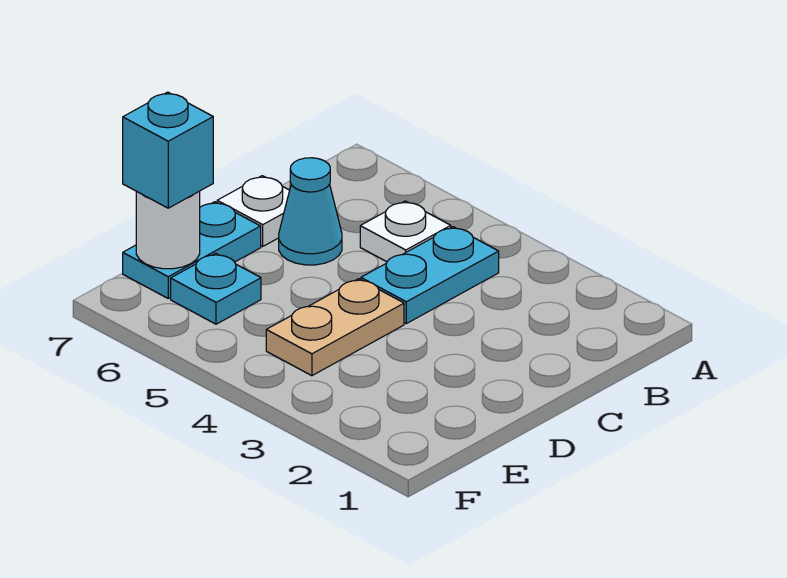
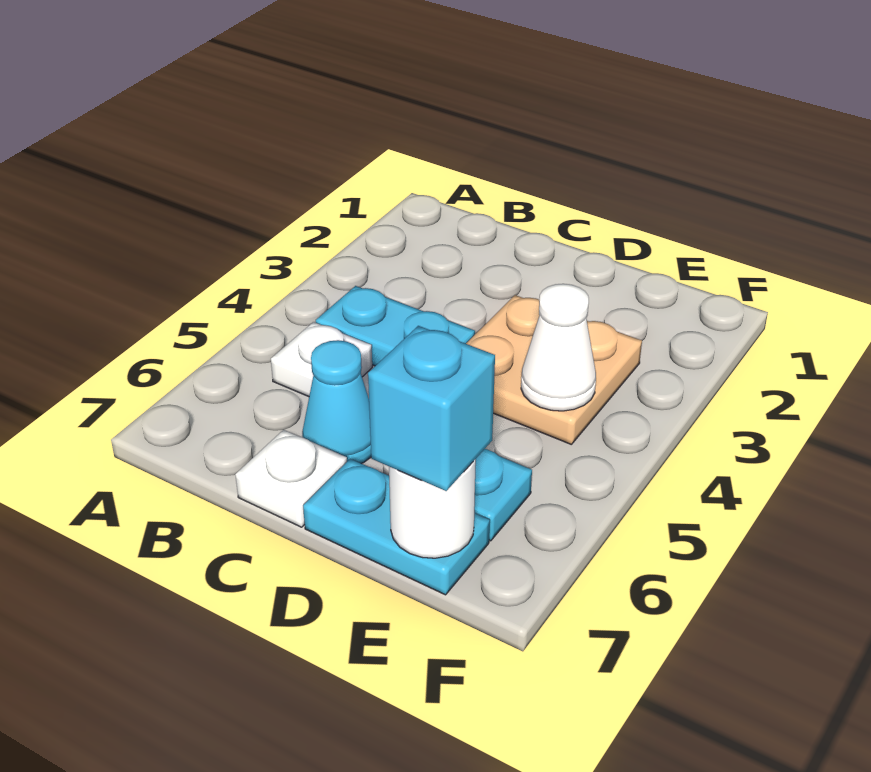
tan plate D4:E4 level 1 -> tan plate D3:E4 level 1
none -> white cone E4 level 2

